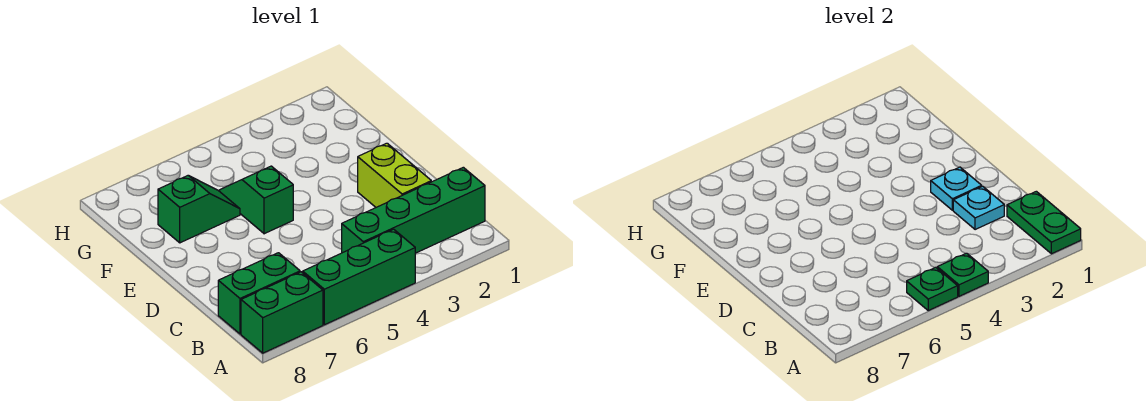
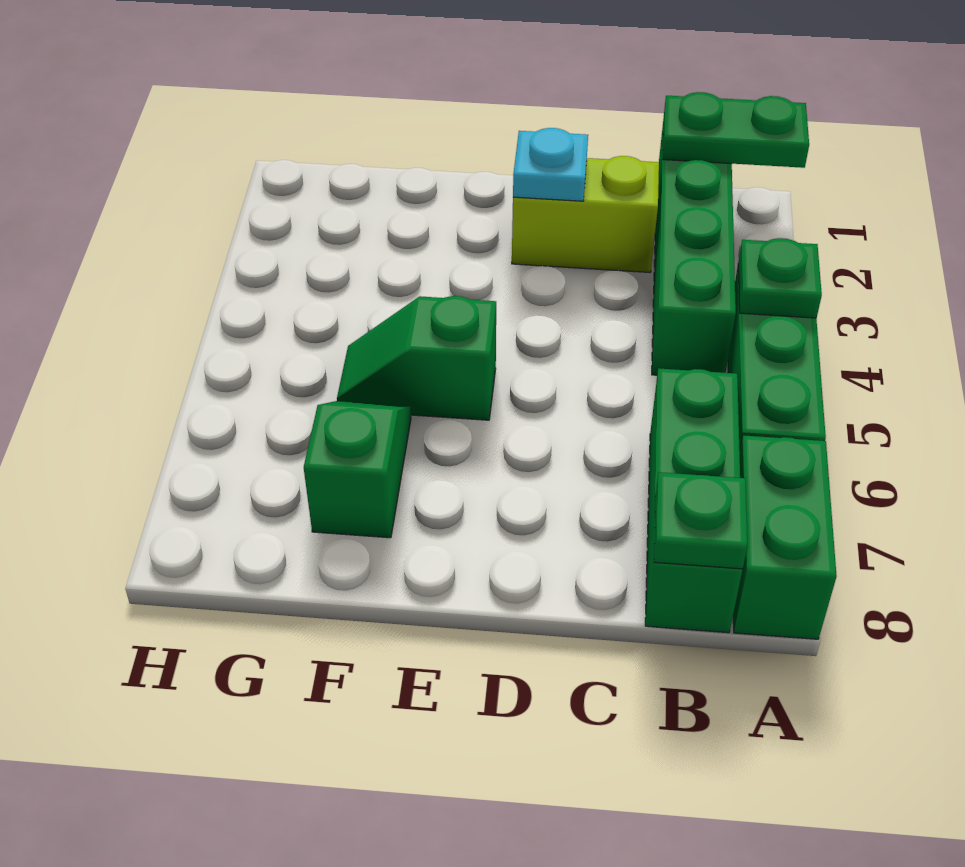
green plate A5 level 2 -> green plate B8 level 2
green brick B7:B8 level 1 -> green brick B6:B8 level 1
cyan plate C2 level 2 -> none

